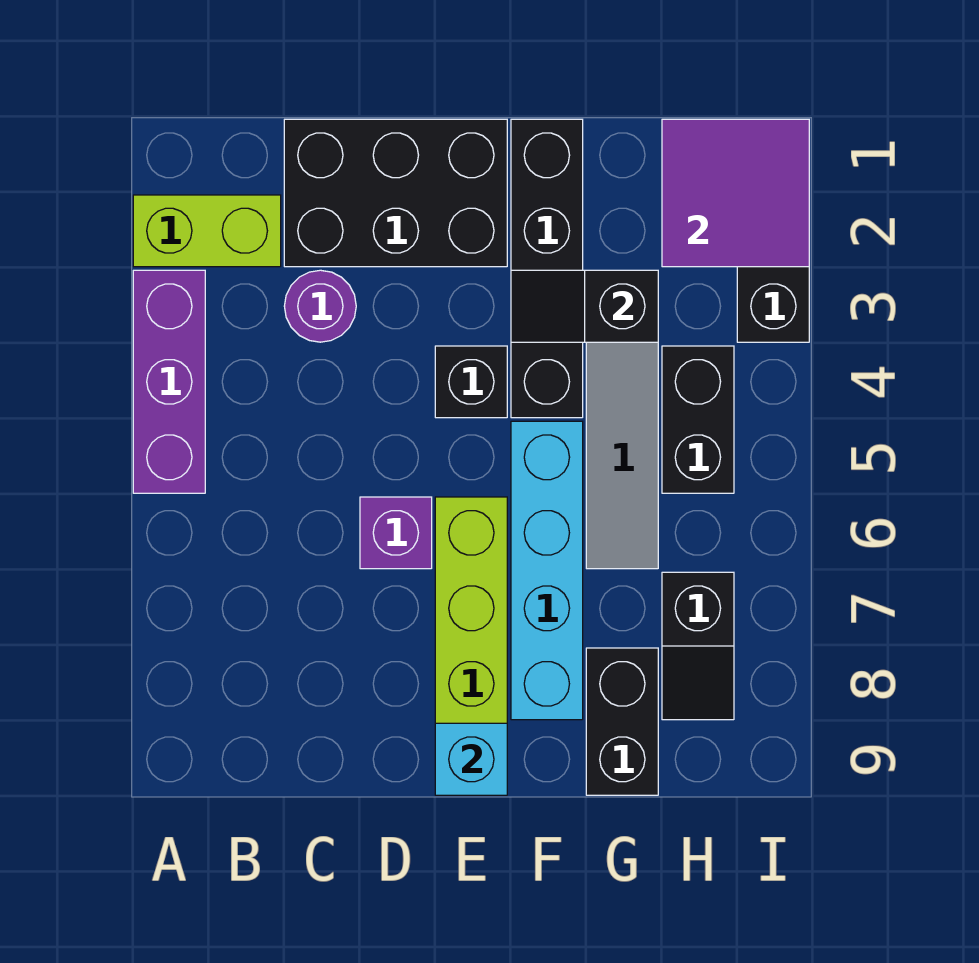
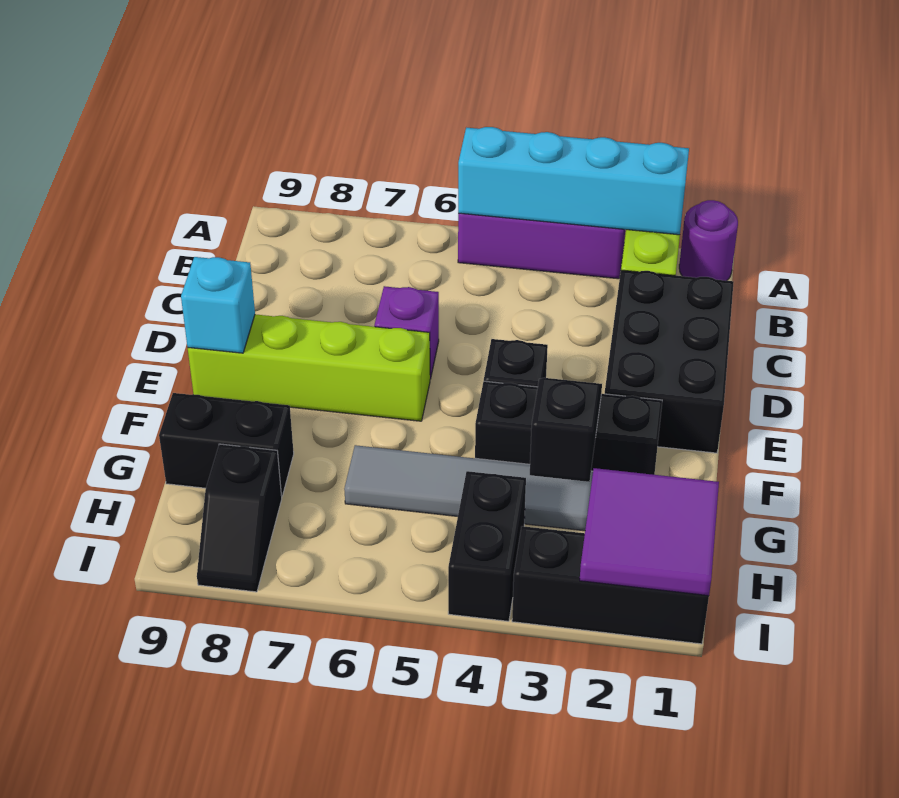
purple round brick C3 level 1 -> purple round brick A1 level 1
black brick F1:F4 level 1 -> black brick F2:F4 level 1
cyan brick F5:F8 level 1 -> cyan brick A2:A5 level 2
black brick H4:H5 level 1 -> black brick H4:I4 level 1
black slope H7:H8 level 1 top 7 -> black slope H8:I8 level 1 top H

